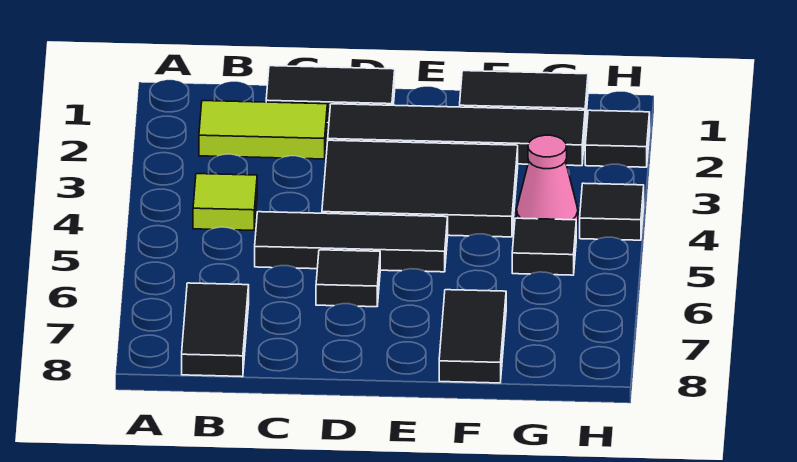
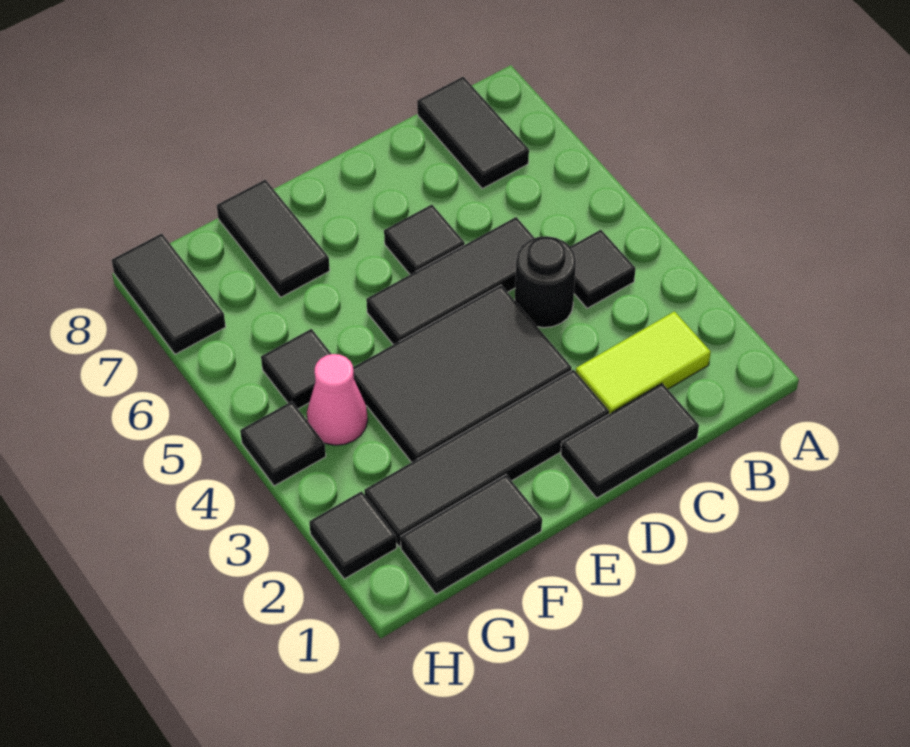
lime tile B4 level 1 -> black tile B4 level 1
none -> black round brick C4 level 1
none -> black tile H7:H8 level 1

